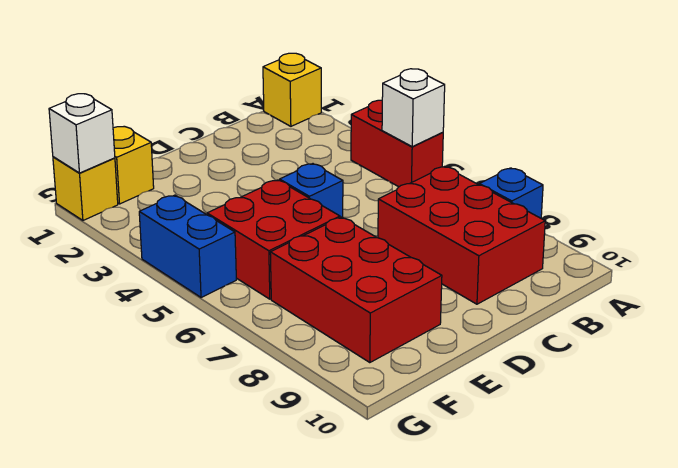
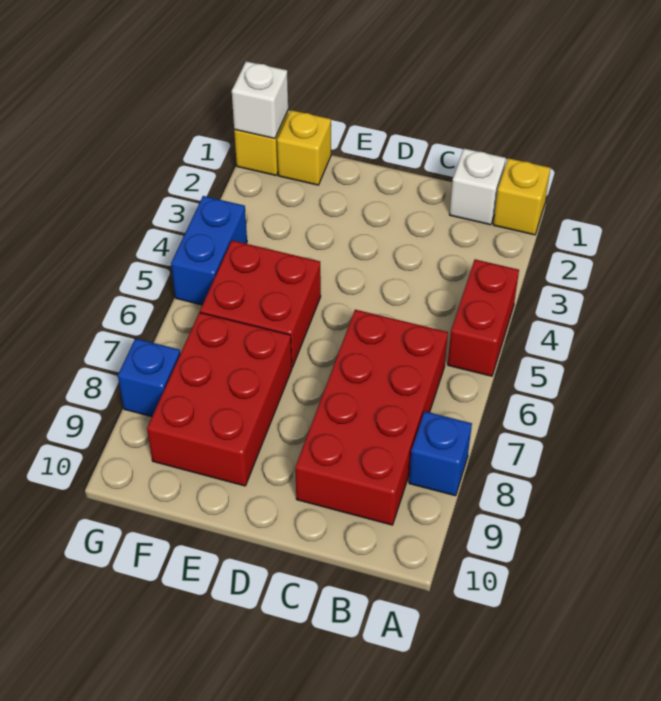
white brick A5 level 2 -> white brick B1 level 1
red brick B7:C9 level 1 -> red brick B6:C9 level 1
blue brick D5 level 1 -> blue brick G8 level 1

